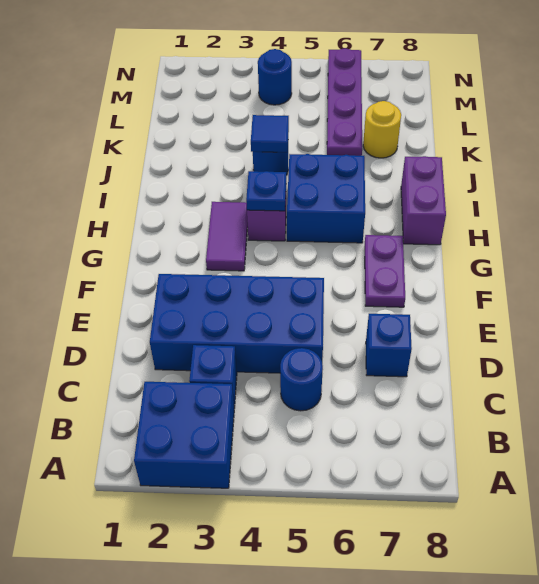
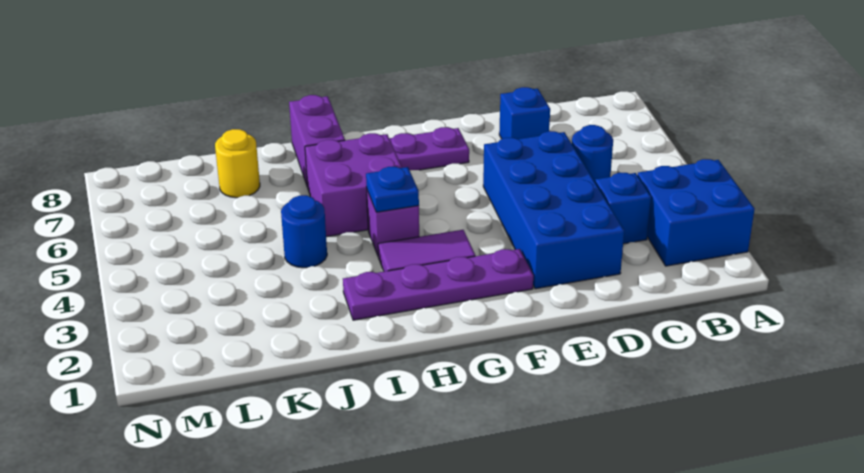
blue brick H5:I6 level 1 -> purple brick H5:I6 level 1
purple brick H8:I8 level 1 -> purple brick I7:I8 level 1
blue tile J4 level 2 -> none
purple plate K6:N6 level 1 -> purple plate F2:I2 level 1
blue round brick M4 level 1 -> none

